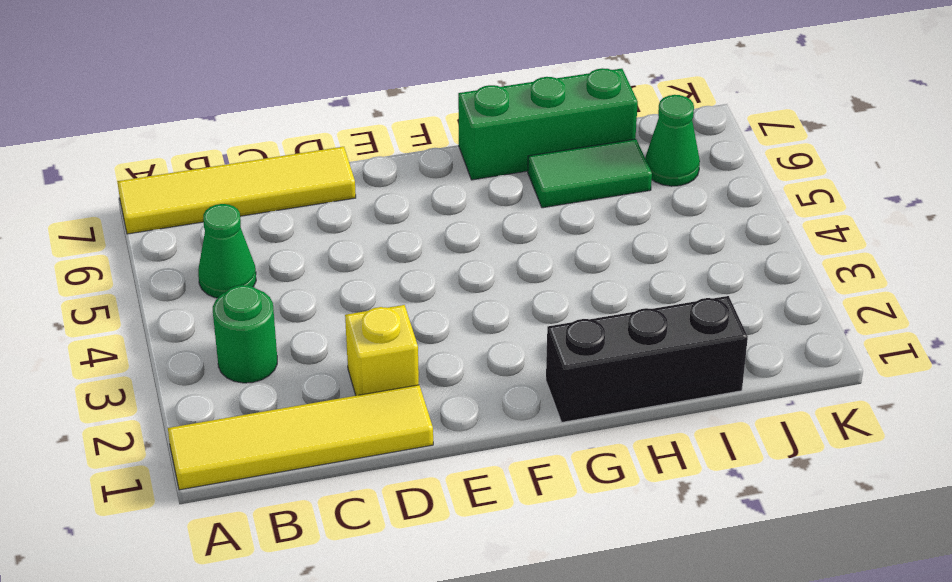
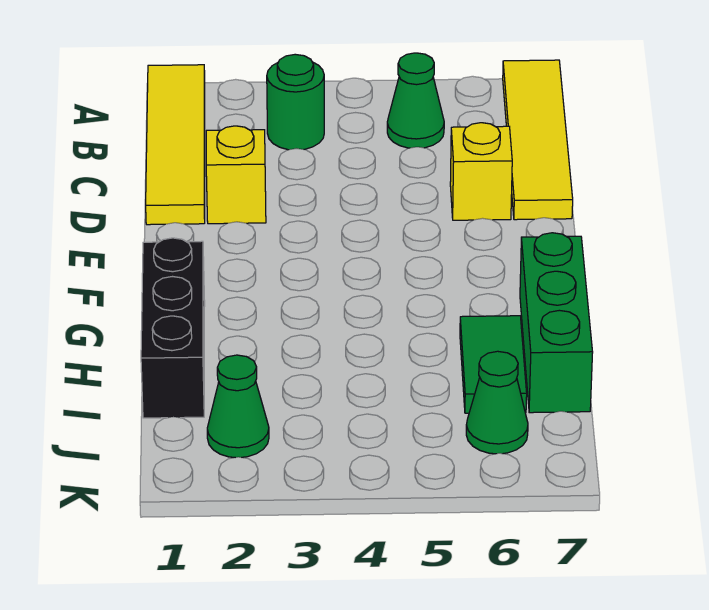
none -> yellow brick D6 level 1
none -> green cone J2 level 1

